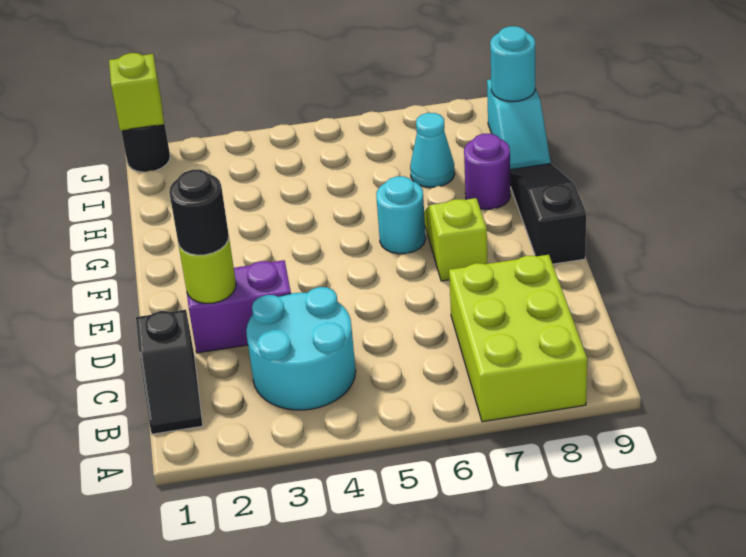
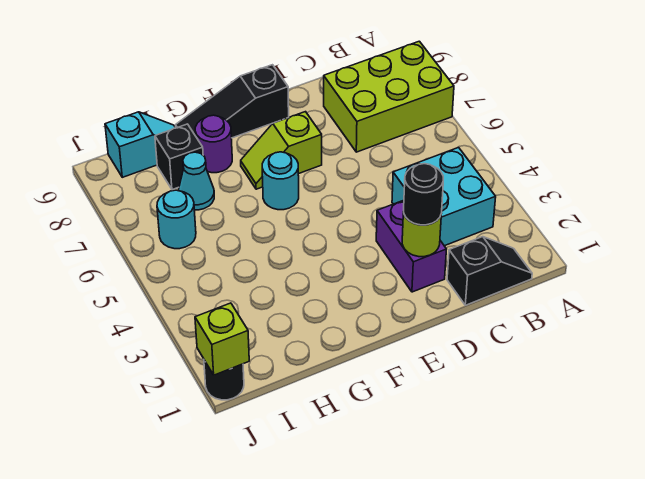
cyan round brick B3:C4 level 1 -> cyan brick B3:C4 level 1
none -> black brick H8 level 1
cyan round brick I9 level 2 -> cyan round brick I6 level 1

